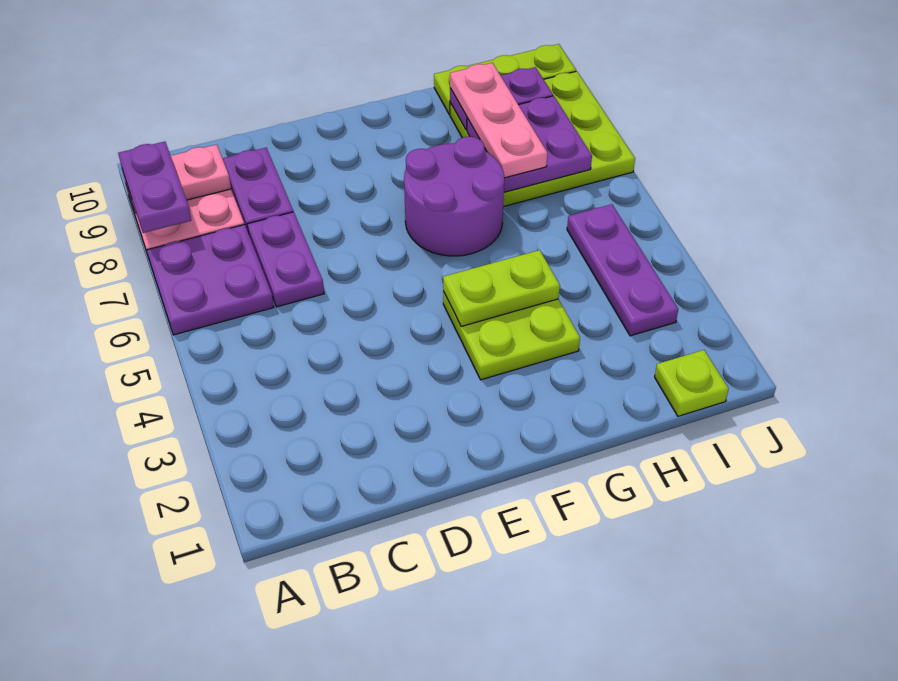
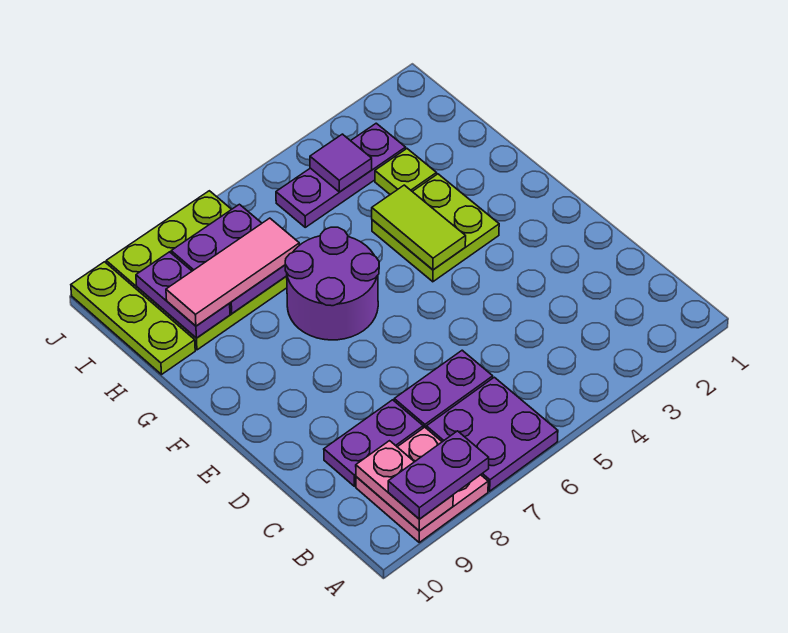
lime plate F4:G4 level 2 -> lime tile F4:G4 level 2
pink plate H7:H9 level 3 -> pink tile H7:H9 level 3
lime plate I1 level 1 -> lime plate H3 level 1
none -> purple tile I4 level 2

